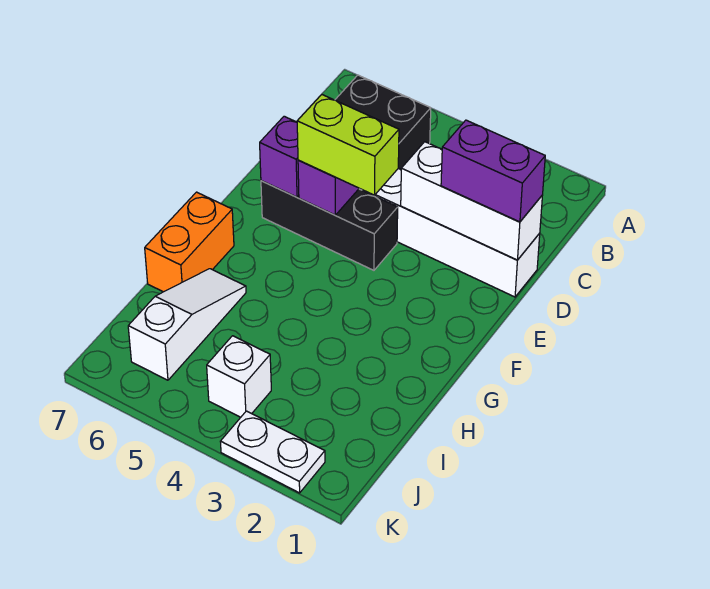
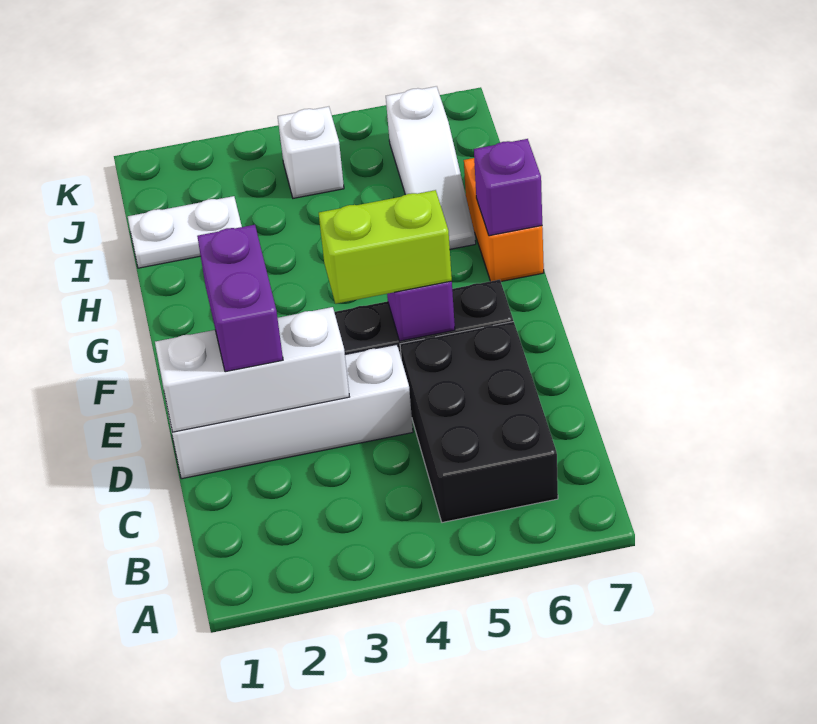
purple brick D1:D2 level 3 -> purple brick D2:E2 level 3
purple brick E6 level 2 -> purple brick G7 level 2
white plate K2:K3 level 1 -> white plate I1:I2 level 1

